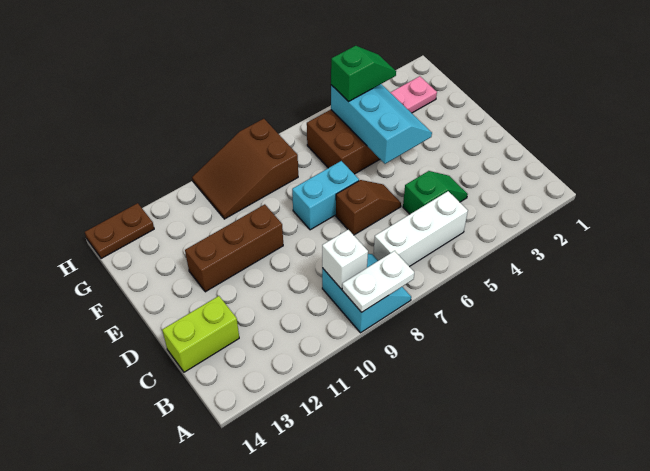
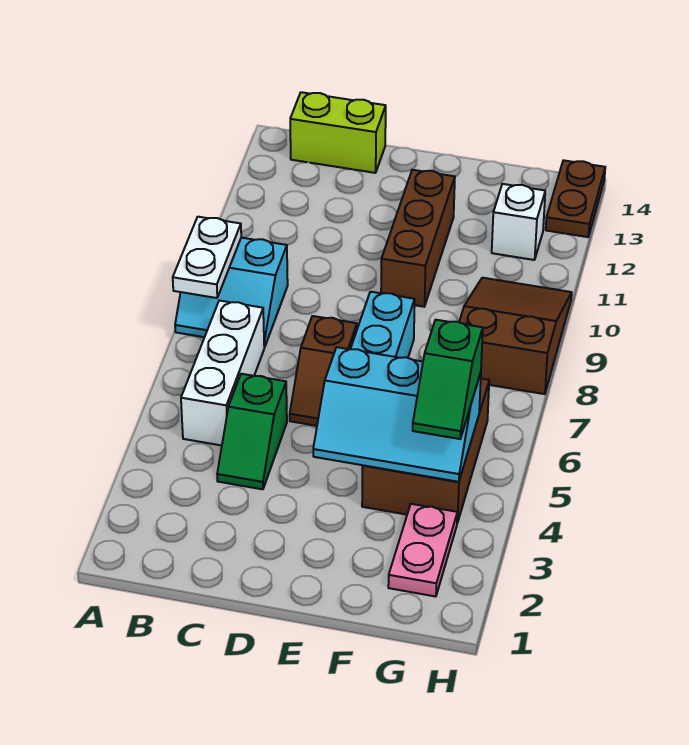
white brick B9 level 2 -> white brick G12 level 1
lime brick C13:C14 level 1 -> lime brick B14:C14 level 1

